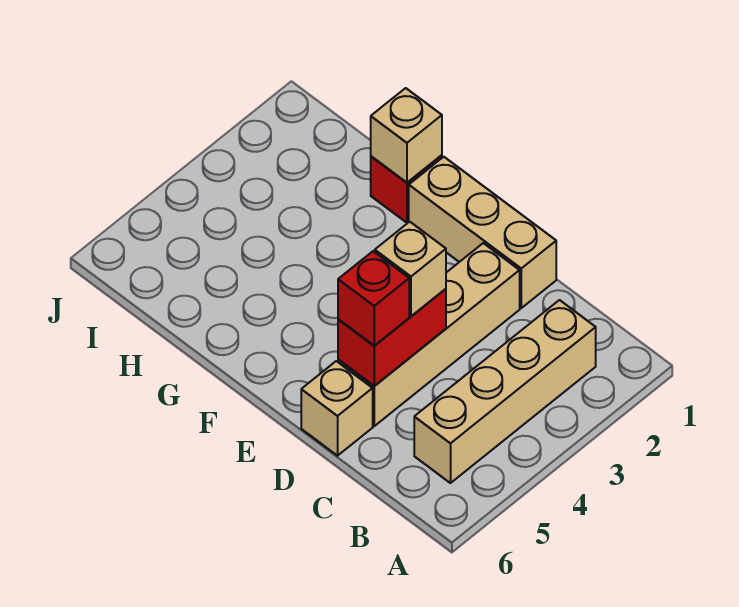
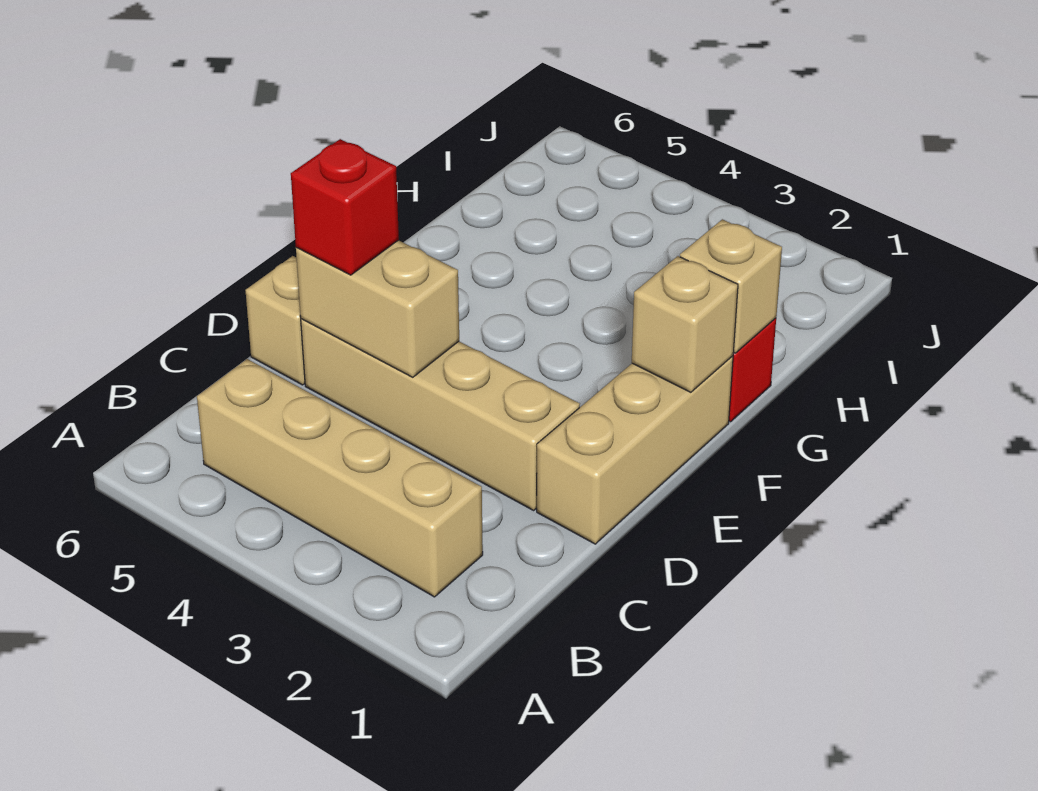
red brick D4:D5 level 2 -> tan brick D4:D5 level 2
tan brick D4 level 3 -> tan brick F1 level 2

